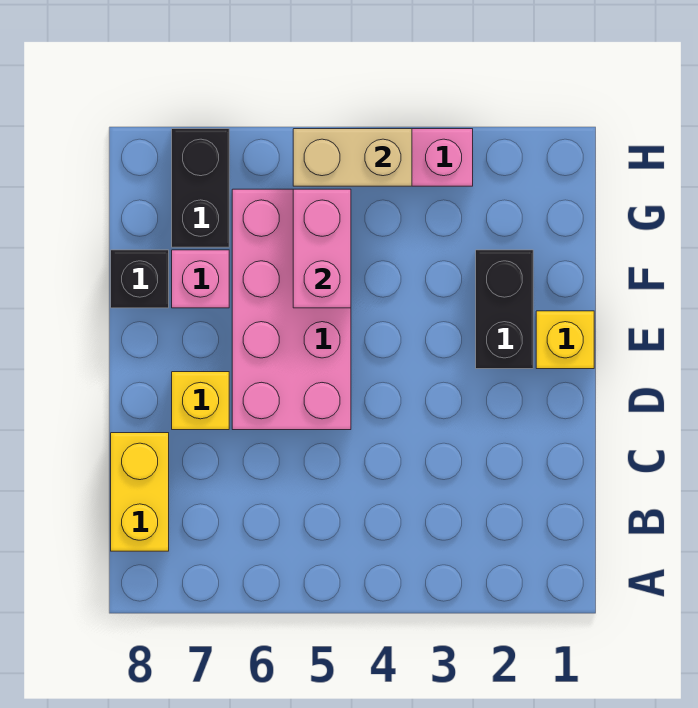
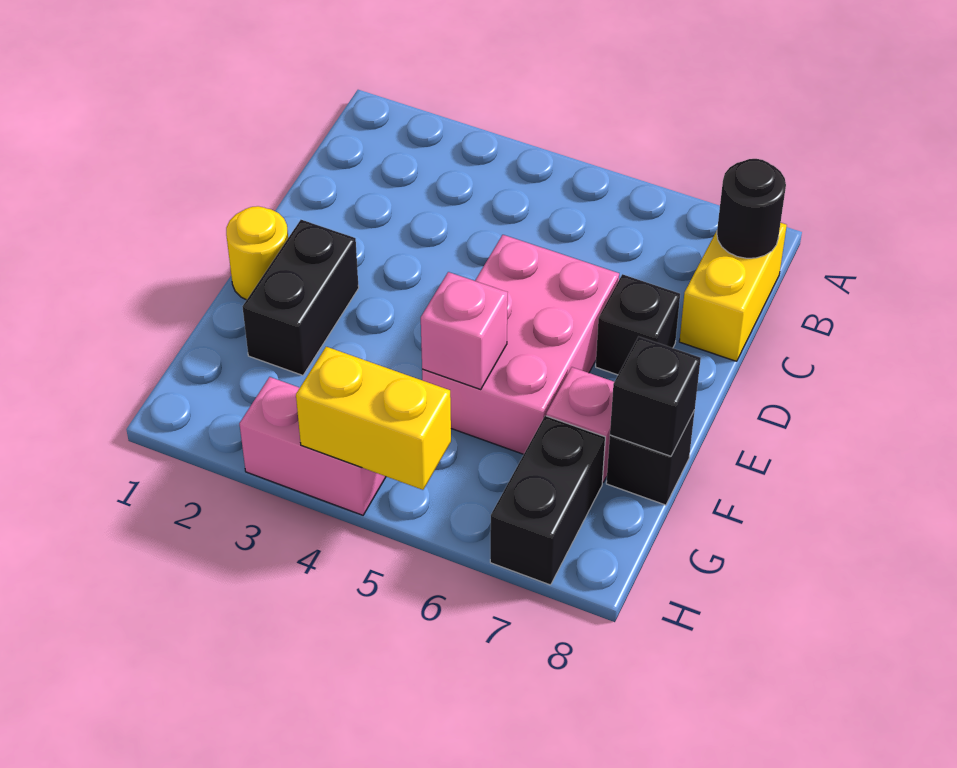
none -> black round brick B8 level 2
pink brick D5:G6 level 1 -> pink brick D5:F6 level 1
yellow brick D7 level 1 -> black brick D7 level 1
yellow brick E1 level 1 -> yellow round brick E1 level 1
pink brick F5:G5 level 2 -> pink brick F5 level 2
none -> black brick F8 level 2
tan brick H4:H5 level 2 -> yellow brick H4:H5 level 2

